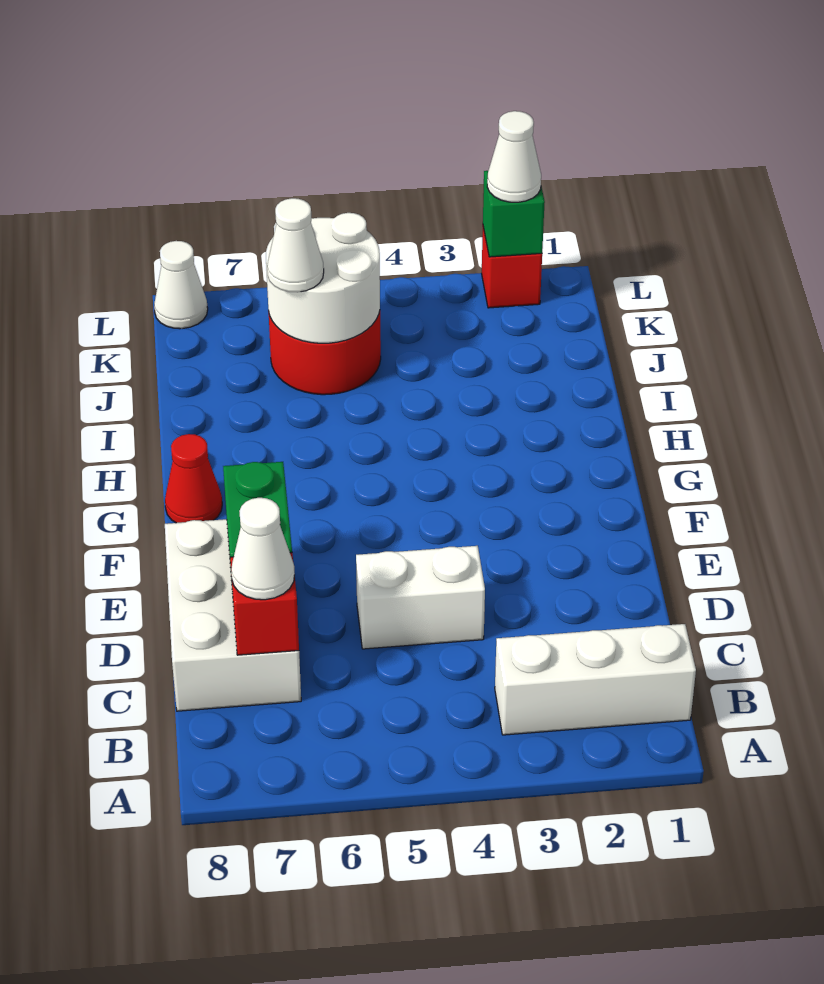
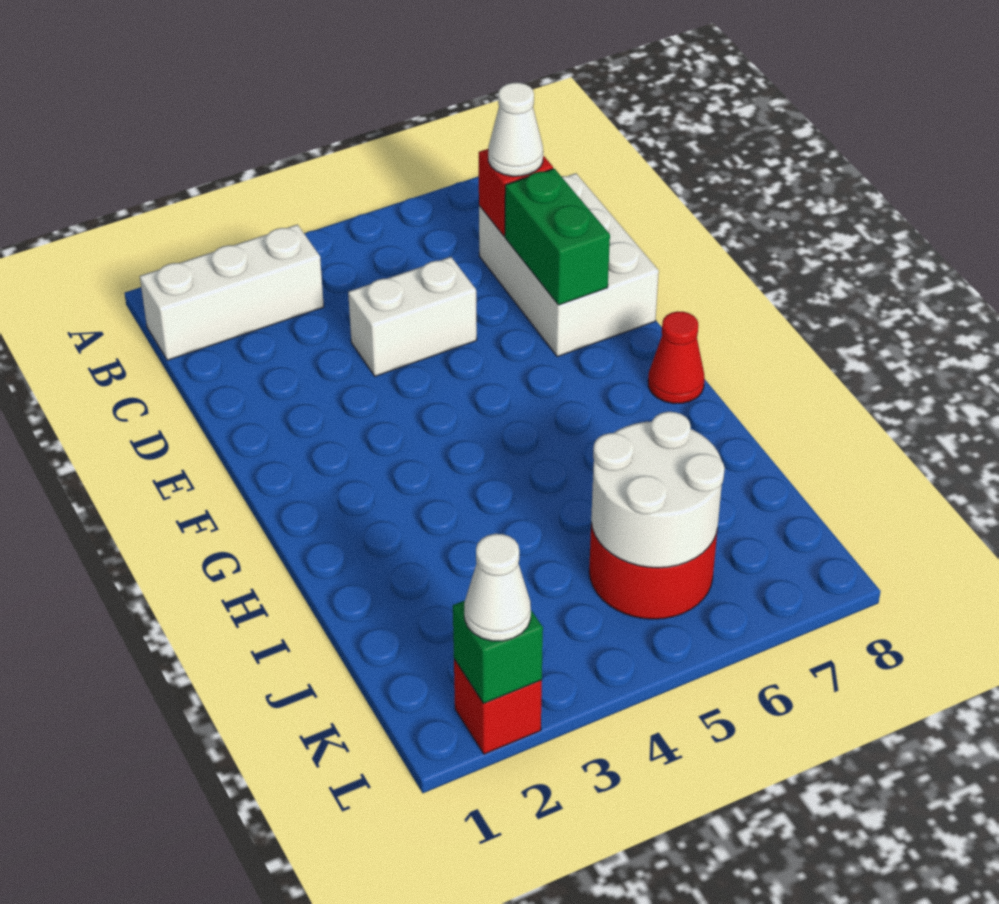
white cone J6 level 3 -> none
white cone L8 level 1 -> none

